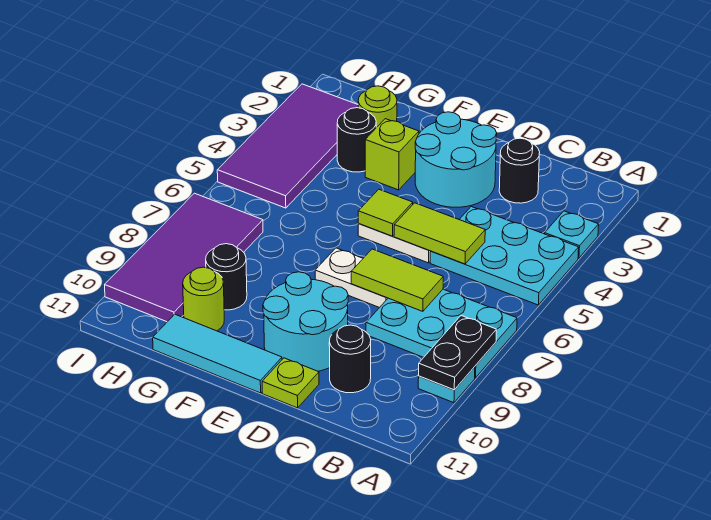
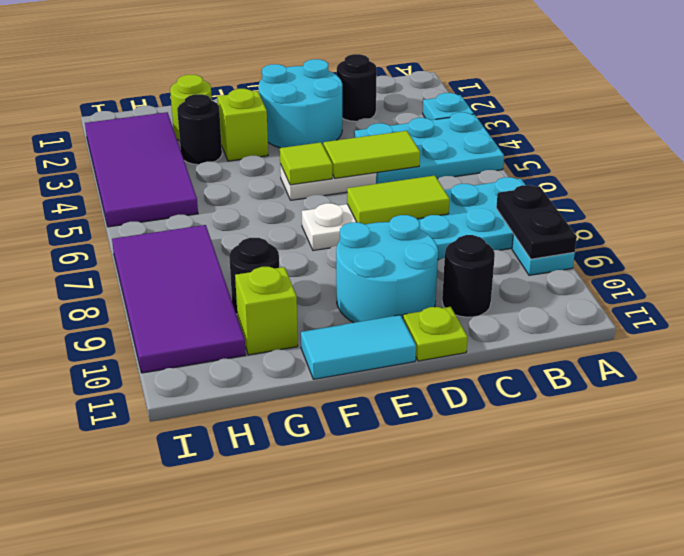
cyan tile E11:G11 level 1 -> cyan tile E11:F11 level 1
lime round brick G10 level 1 -> lime brick G10 level 1

